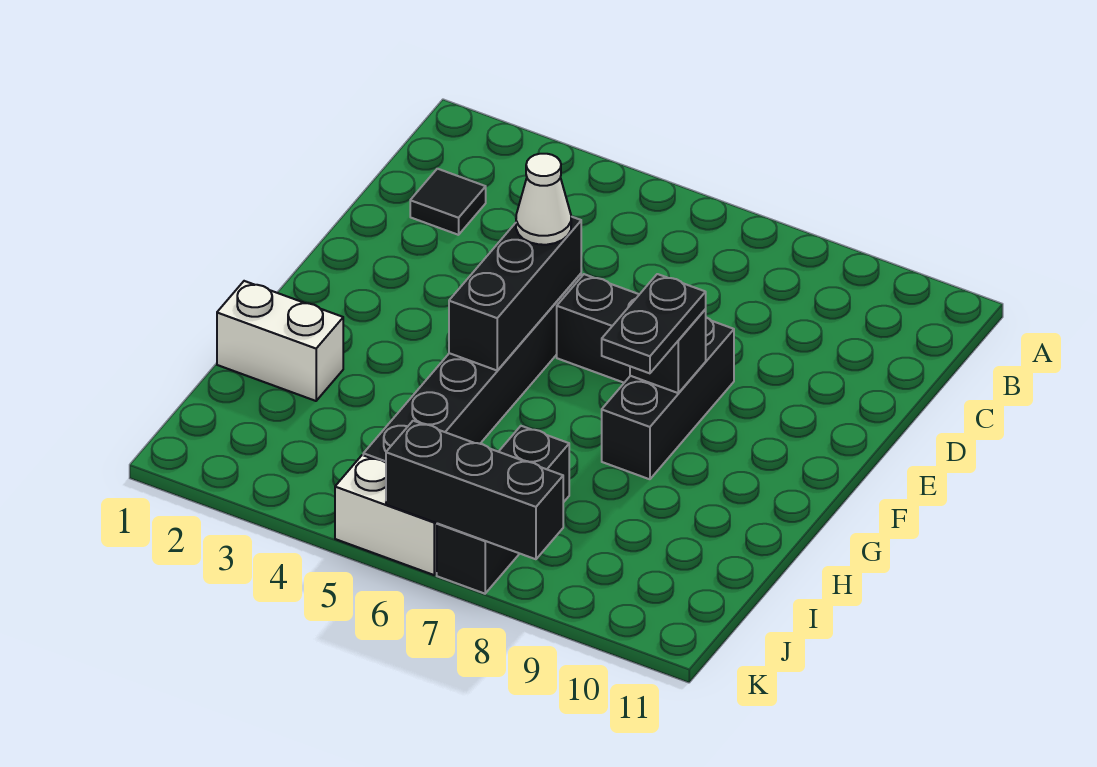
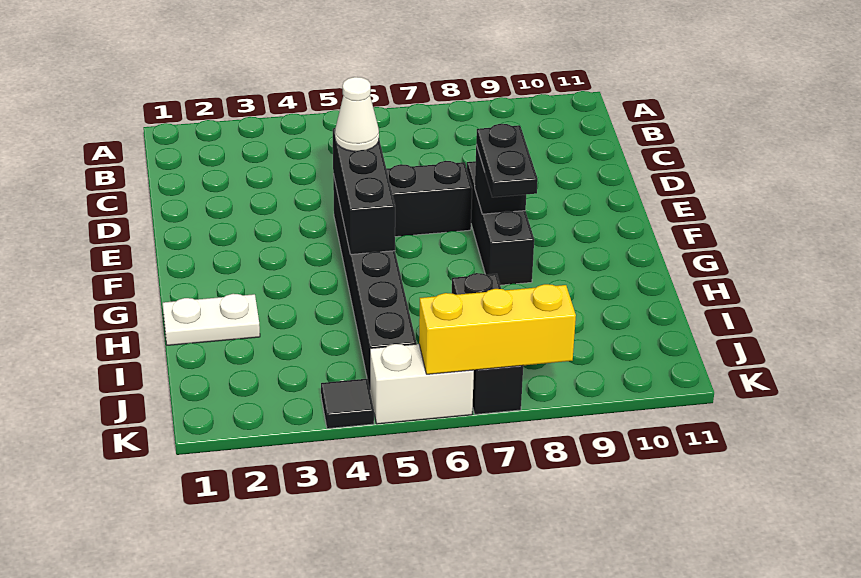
black tile C2 level 1 -> black tile K4 level 1
white brick H1:H2 level 1 -> white plate H1:H2 level 1
black brick K6:K8 level 2 -> yellow brick K6:K8 level 2

